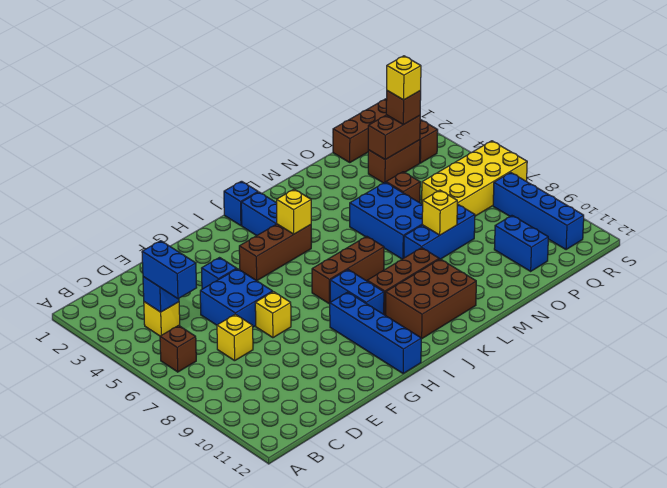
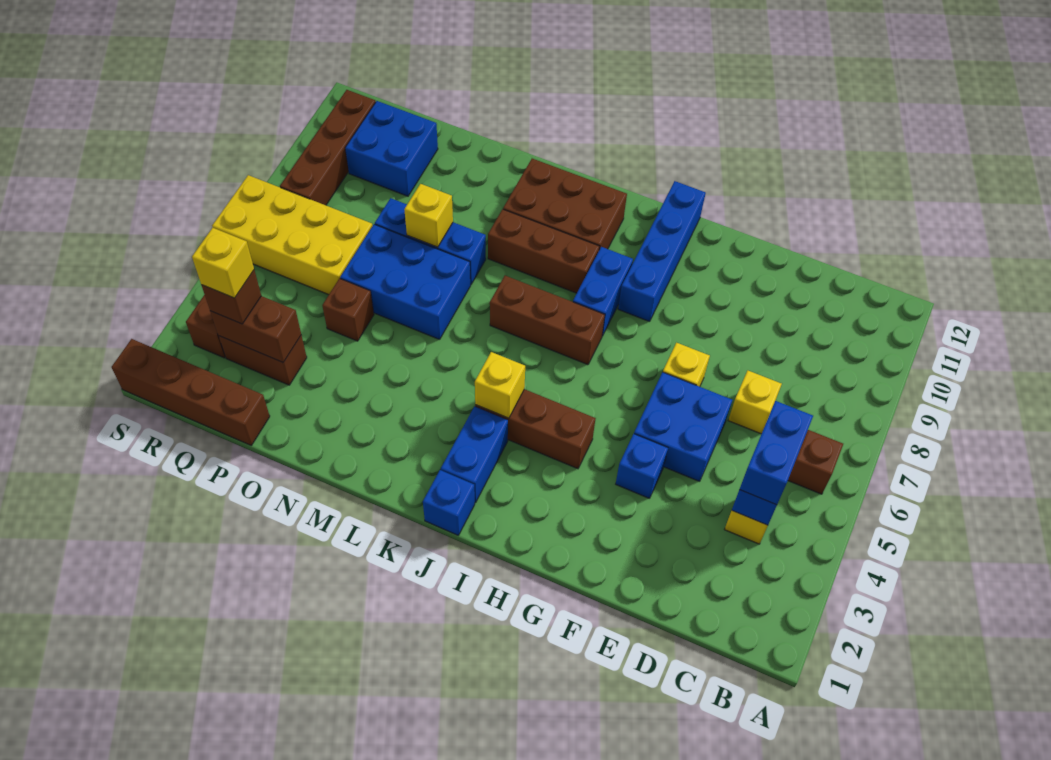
blue brick M5:N7 level 1 -> blue brick M6:O7 level 1
blue brick P10:P11 level 1 -> blue brick P10:Q11 level 1
blue brick R8:R11 level 1 -> brown brick R8:R11 level 1

